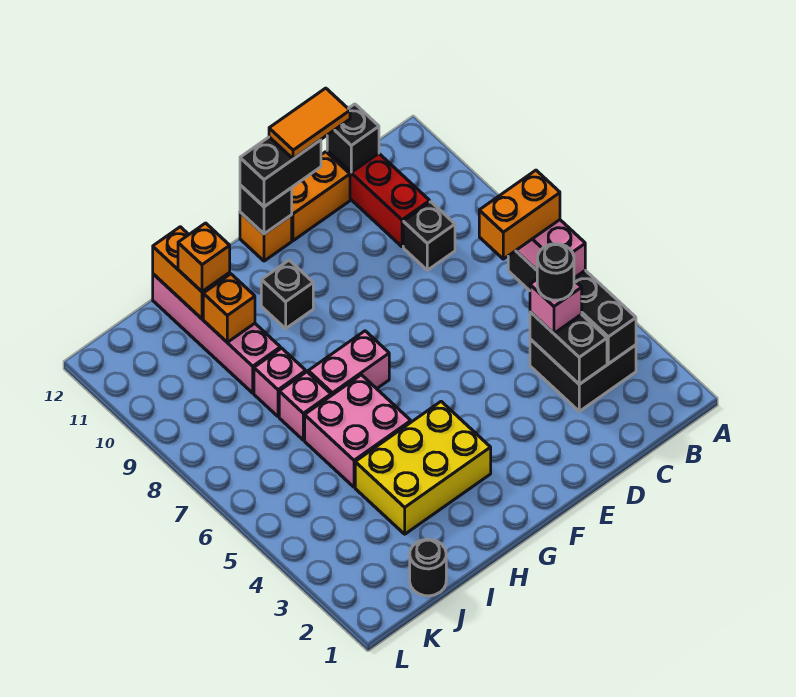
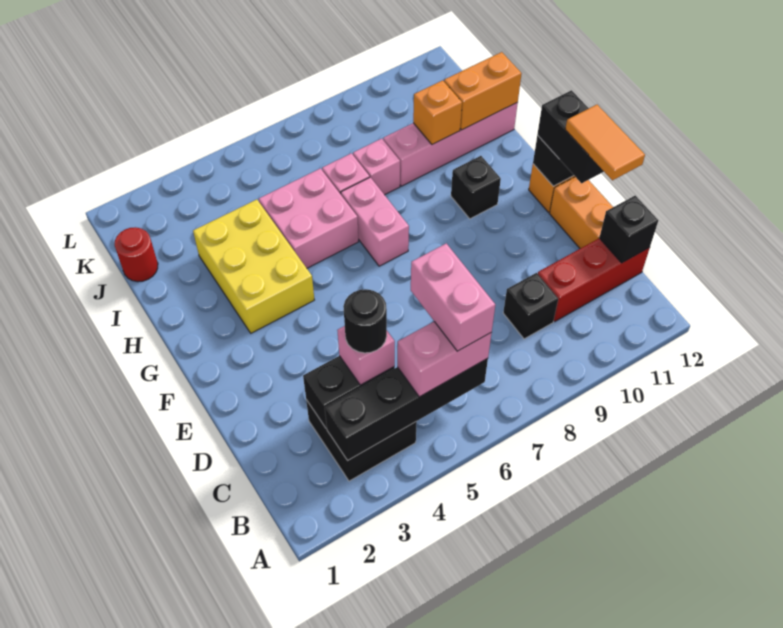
orange brick B6:C6 level 4 -> pink brick B6:C6 level 4
orange brick I11 level 3 -> none
black round brick J1 level 1 -> red round brick J1 level 1

